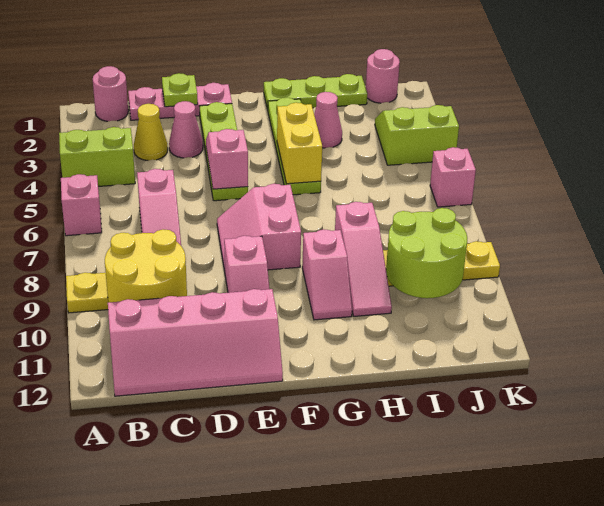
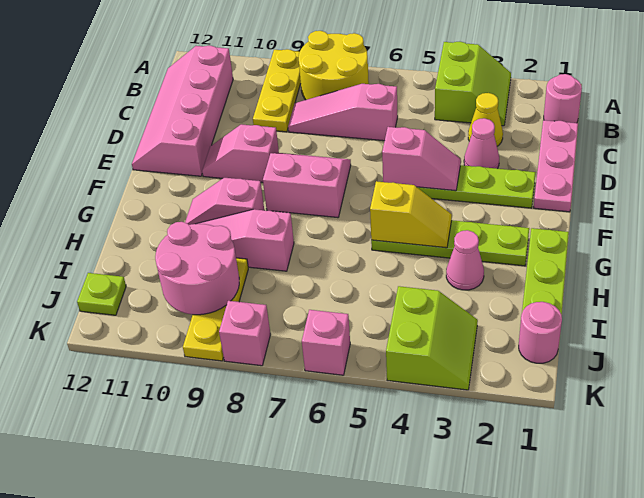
pink brick A6 level 1 -> pink brick K8 level 1
yellow round brick B9:C10 level 2 -> yellow round brick A7:B8 level 1
lime plate D1 level 2 -> lime plate J12 level 1
yellow brick G4:G5 level 2 -> yellow slope G4:G5 level 2 top 5
lime round brick I9:J10 level 2 -> pink round brick I9:J10 level 2

